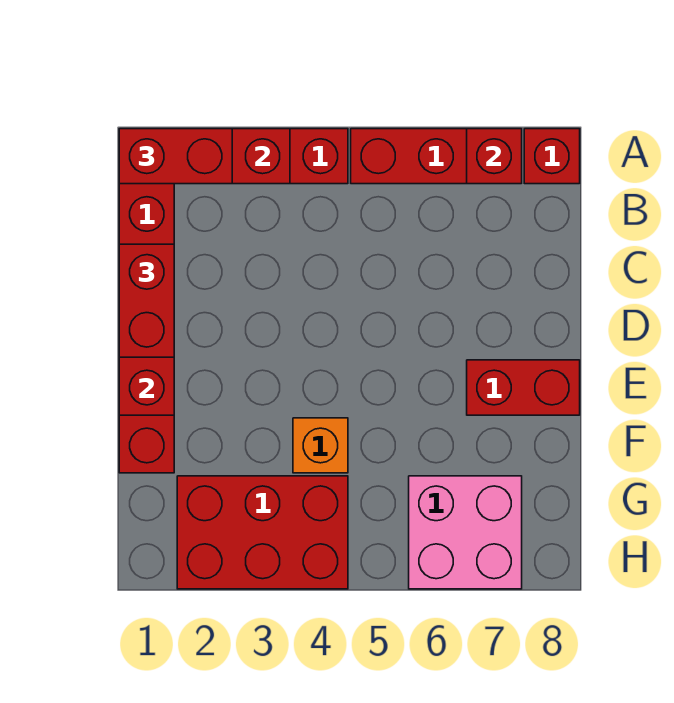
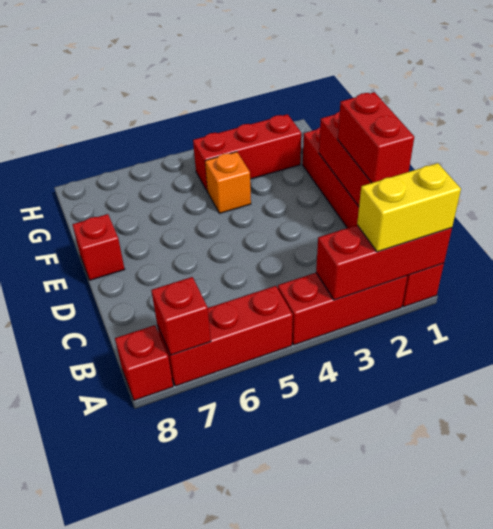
red brick A1:A2 level 3 -> yellow brick A1:A2 level 3
red brick E7:E8 level 1 -> red brick E8 level 1
red brick G2:H4 level 1 -> red brick G2:G4 level 1
pink brick G6:H7 level 1 -> none

